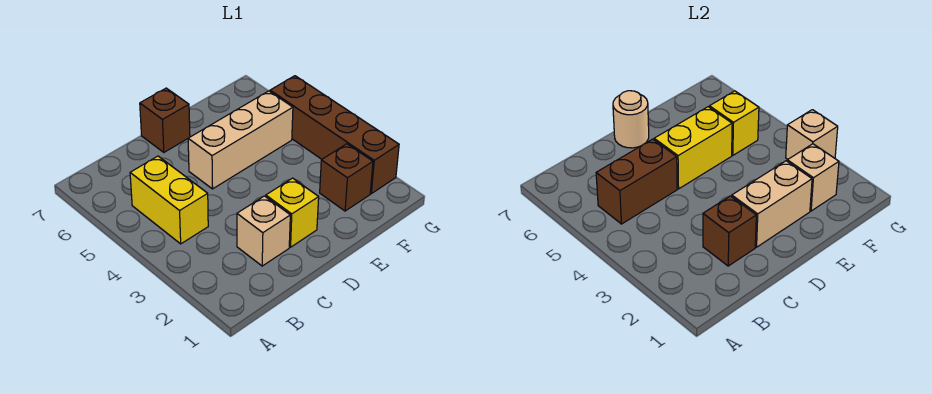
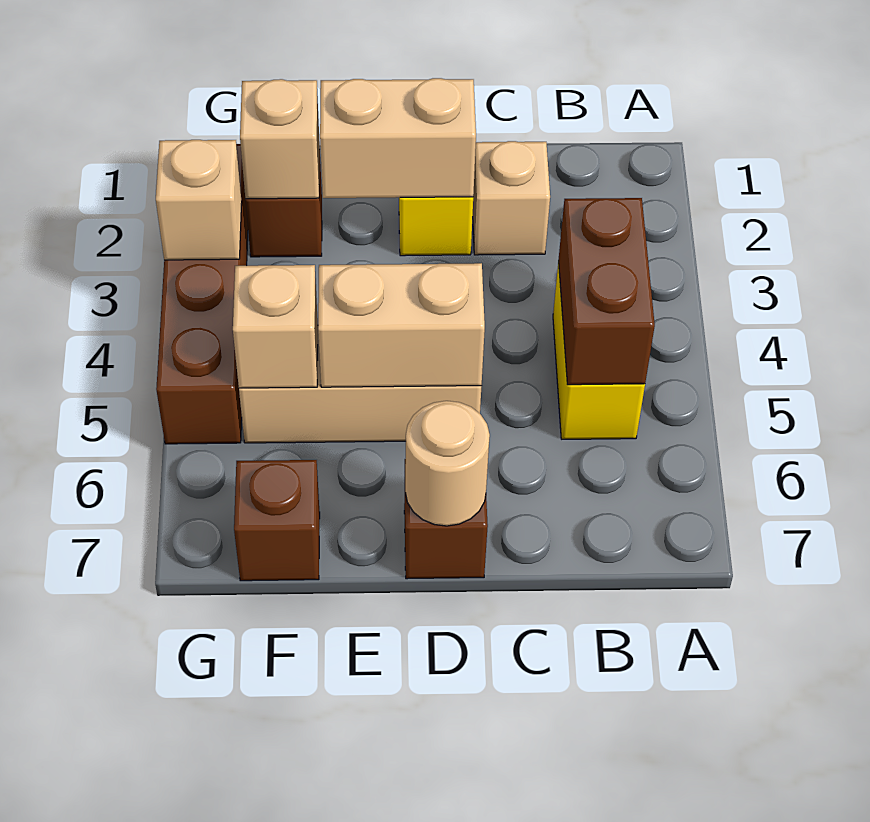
brown brick B5:C5 level 2 -> brown brick B4:B5 level 2
brown brick C2 level 2 -> brown brick F7 level 1
yellow brick D5:E5 level 2 -> tan brick D5:E5 level 2
yellow brick F5 level 2 -> tan brick F5 level 2

